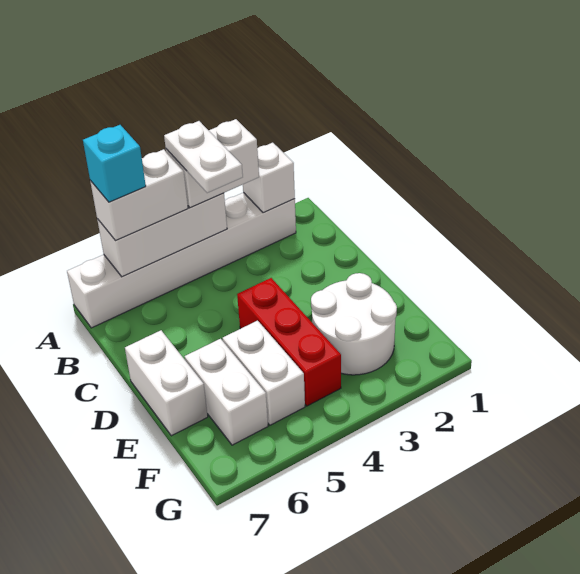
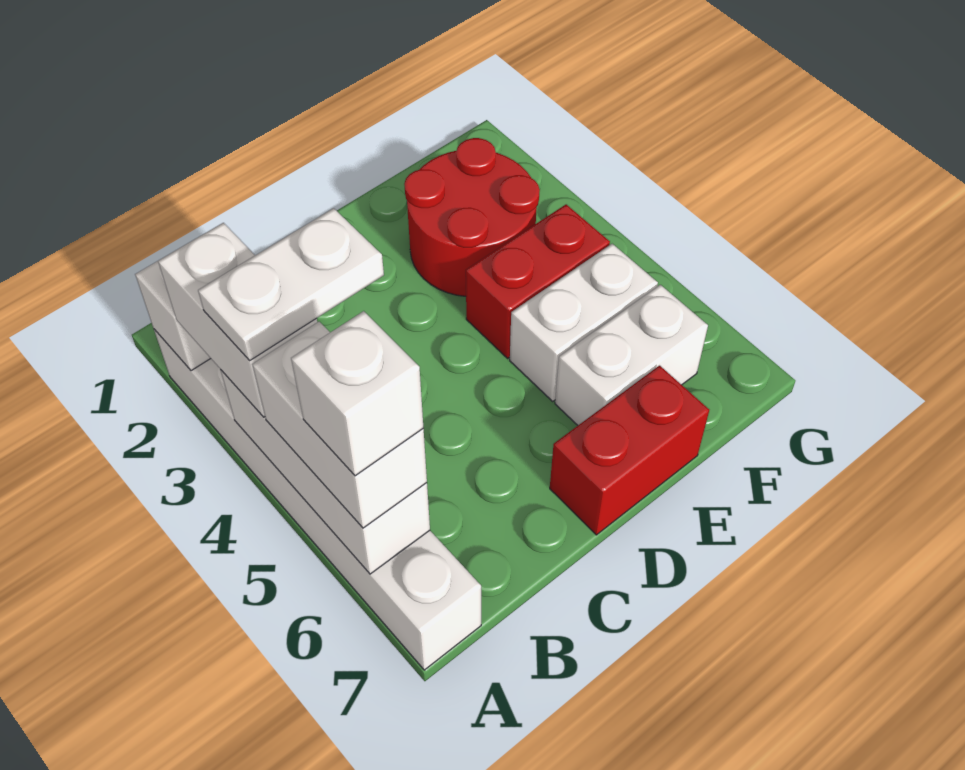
cyan brick A6 level 4 -> white brick A6 level 4
red brick D4:F4 level 1 -> red brick E4:F4 level 1
white brick D7:E7 level 1 -> red brick D7:E7 level 1
white round brick E2:F3 level 1 -> red round brick E2:F3 level 1

